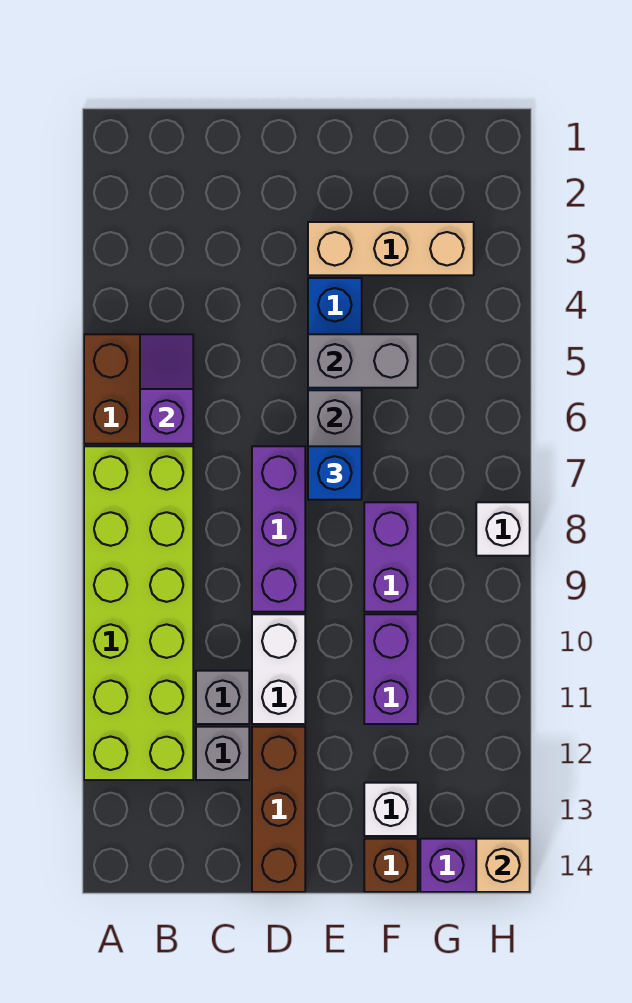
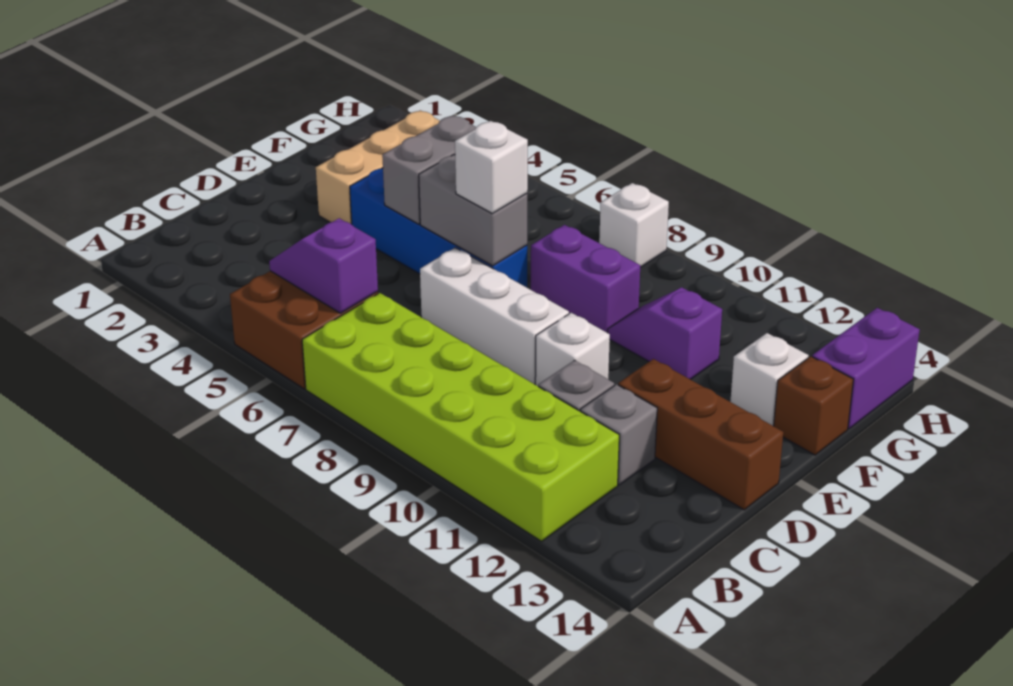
purple brick D7:D9 level 1 -> white brick D7:D9 level 1
white brick D10:D11 level 1 -> white brick D10 level 1
blue brick E7 level 3 -> white brick E7 level 3
purple brick F10:F11 level 1 -> purple slope F10:F11 level 1 top 11
tan brick H14 level 2 -> none

